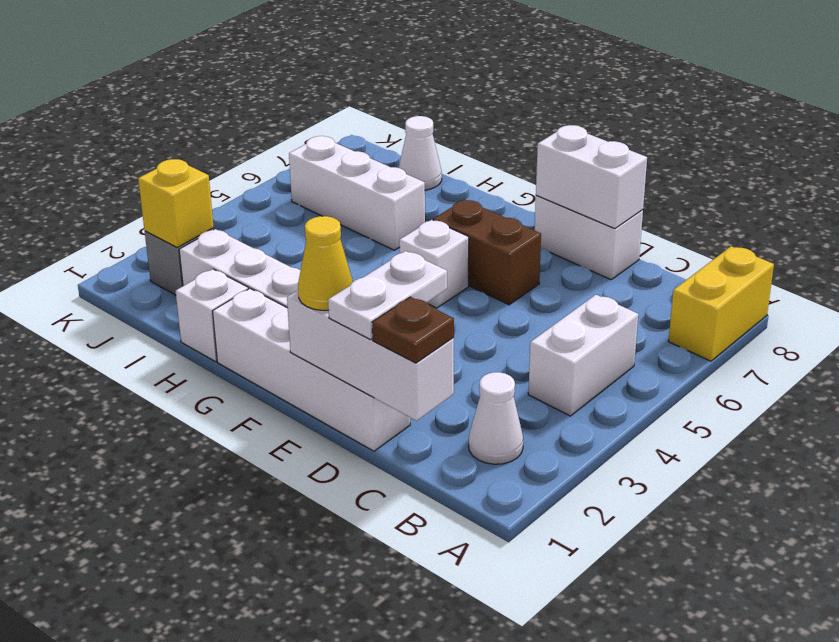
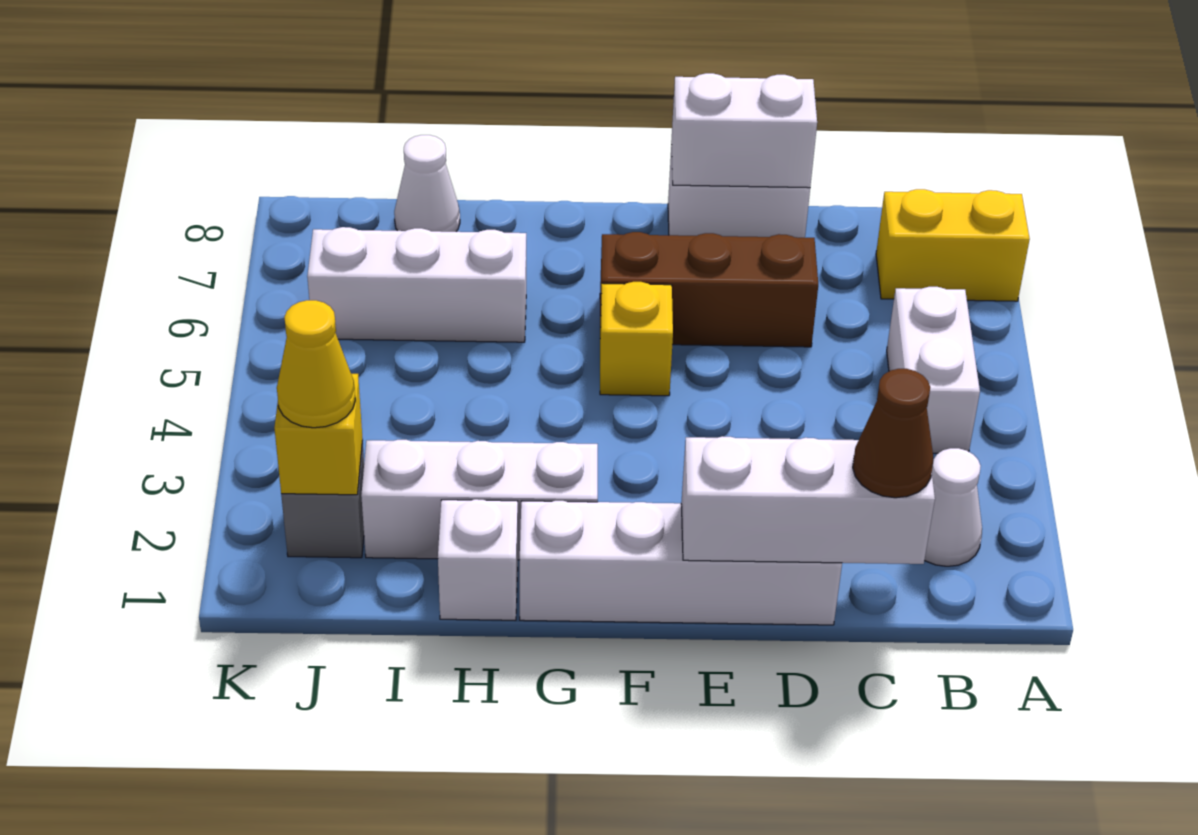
yellow brick A7:A8 level 1 -> yellow brick A7:B7 level 1
brown plate C1 level 3 -> brown cone C1 level 3
white plate D1:D2 level 3 -> none
yellow cone E1 level 3 -> yellow cone J2 level 3
brown brick E6:F6 level 1 -> brown brick D6:F6 level 1
white brick F5 level 1 -> yellow brick F5 level 1

